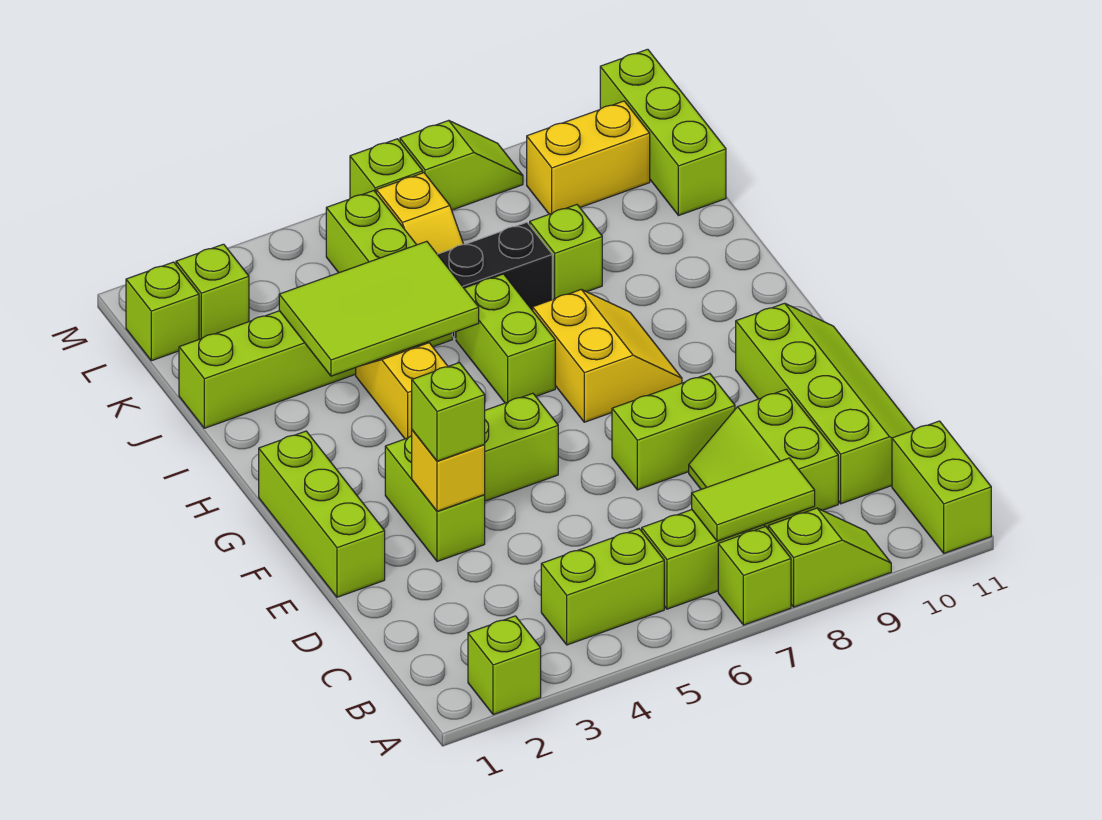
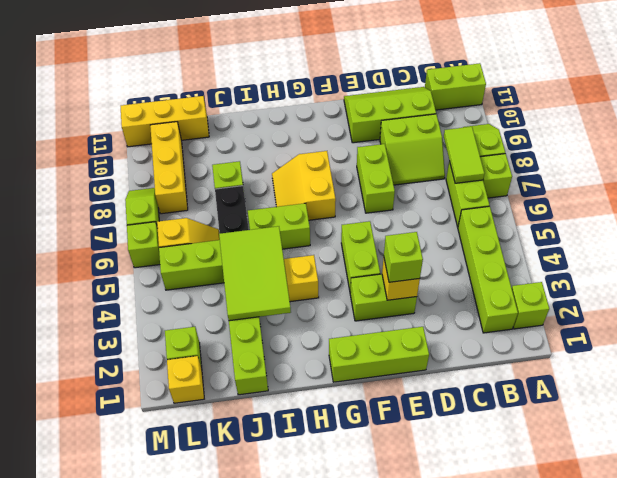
lime brick B4:B5 level 1 -> lime brick B2:B5 level 1
lime slope C10:F11 level 1 top 10 -> lime slope C10:E11 level 1 top 10
yellow slope G7:H8 level 1 top 7 -> yellow slope G7:H8 level 1 top G
lime brick K11:M11 level 1 -> yellow brick K11:M11 level 1
lime brick L1 level 1 -> yellow brick L1 level 1
yellow brick L9:L10 level 1 -> yellow brick L8:L10 level 1

